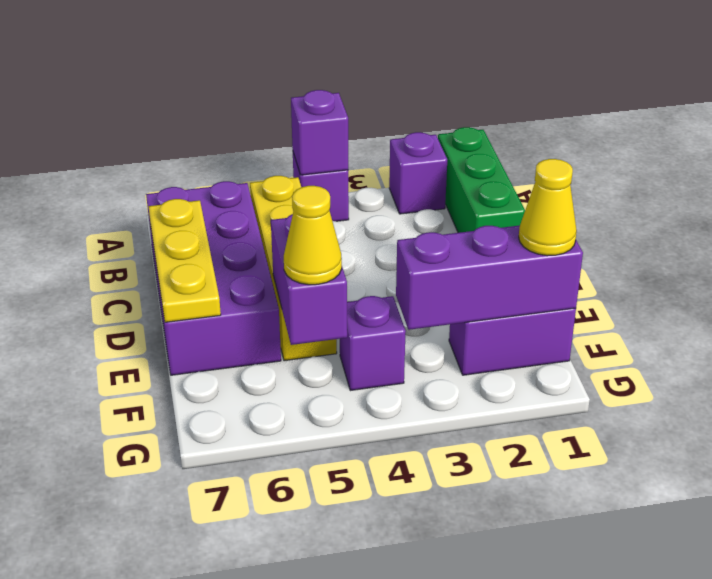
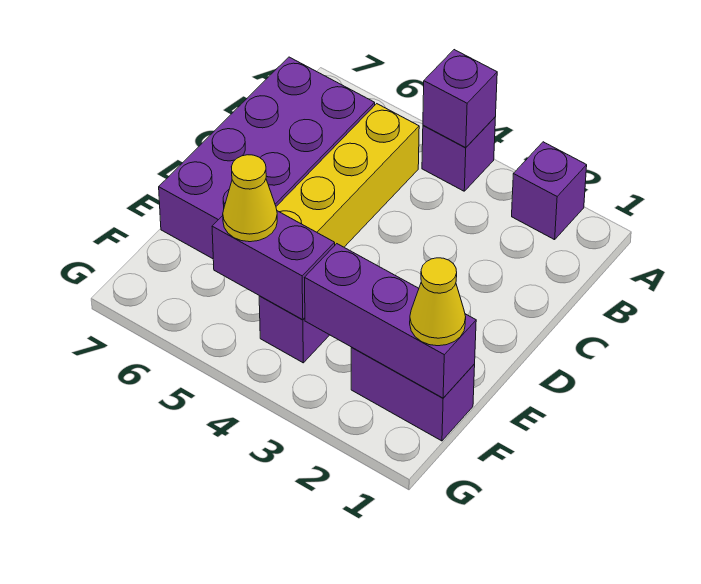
green brick A1:C1 level 1 -> none
yellow plate C7:E7 level 2 -> none
purple brick E5:F5 level 2 -> purple brick F4:F5 level 2

